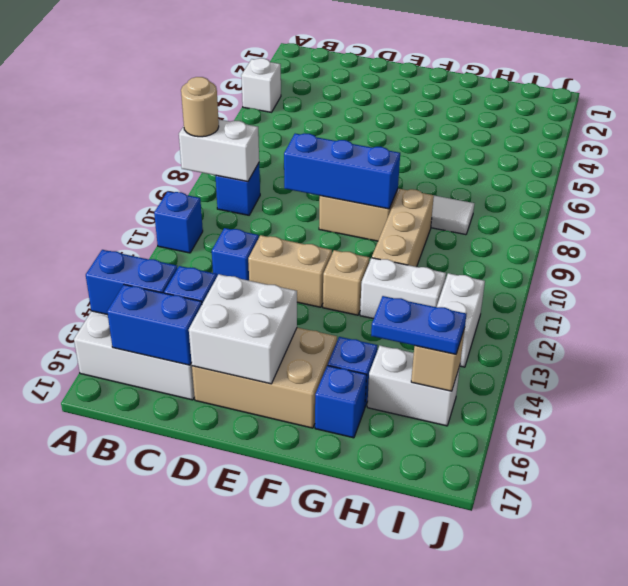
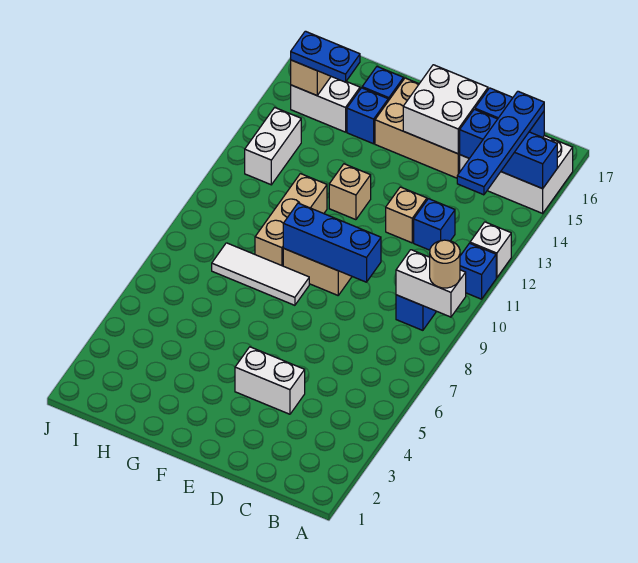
white brick A4 level 1 -> white brick A12 level 1
none -> blue plate B13:B16 level 3
tan brick D12:E12 level 1 -> tan brick D12 level 1
white brick G12:H12 level 1 -> white brick D4:E4 level 1

